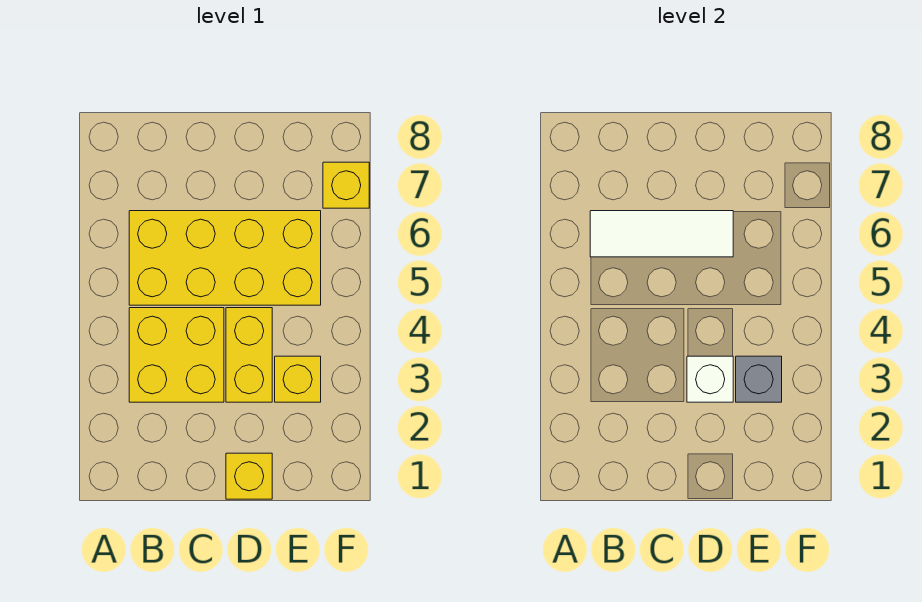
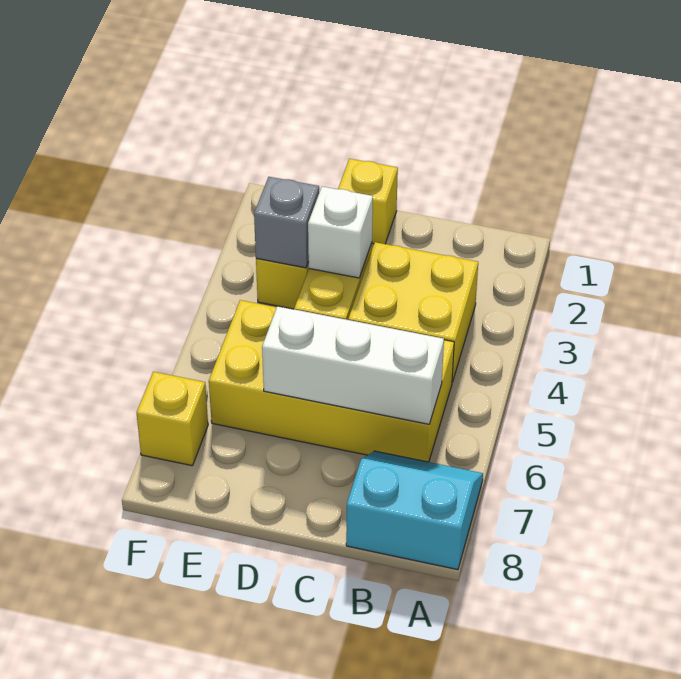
none -> cyan slope A7:B8 level 1 top 8
white tile B6:D6 level 2 -> white brick B6:D6 level 2

